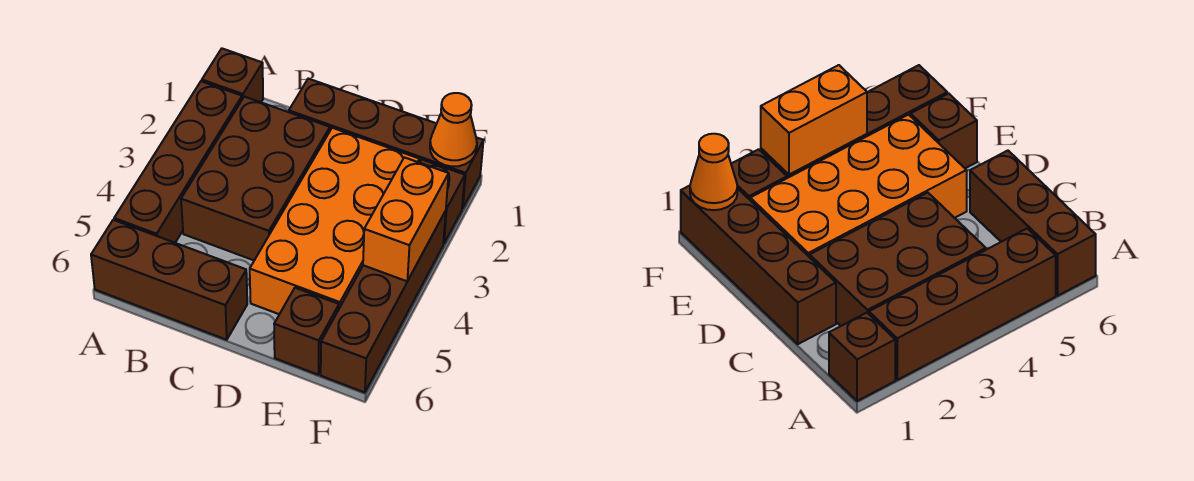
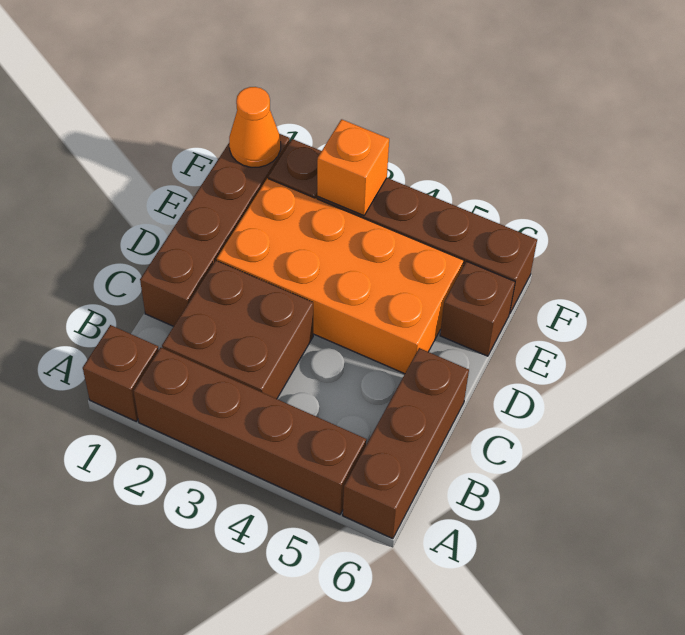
brown brick B2:C4 level 1 -> brown brick B2:C3 level 1
orange brick F3:F4 level 2 -> orange brick F3 level 2

